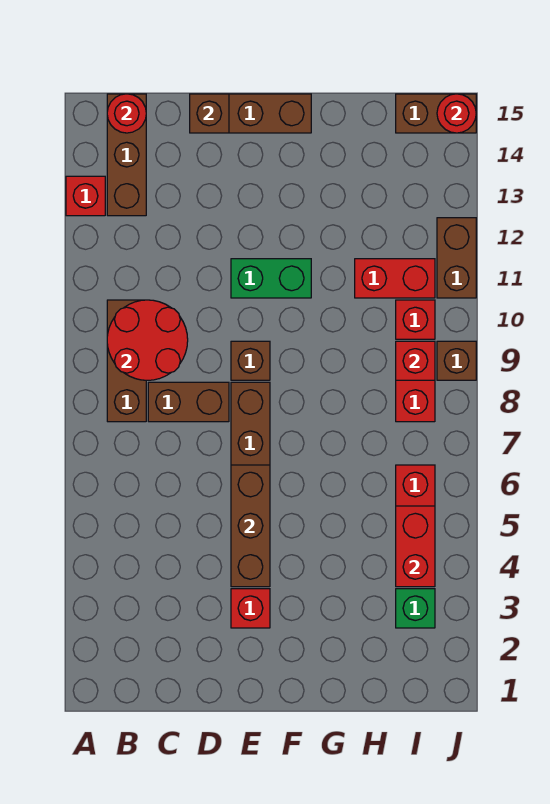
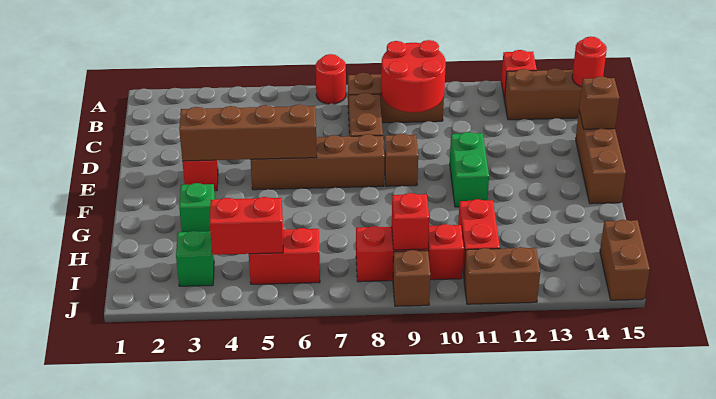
brown brick E4:E6 level 2 -> brown brick E3:E6 level 2
none -> green brick G3 level 1
red round brick J15 level 2 -> red round brick A7 level 1

